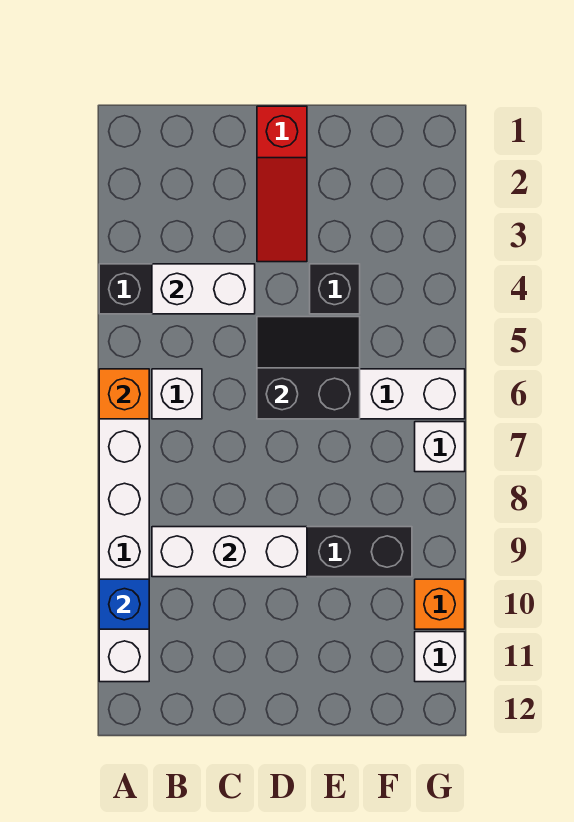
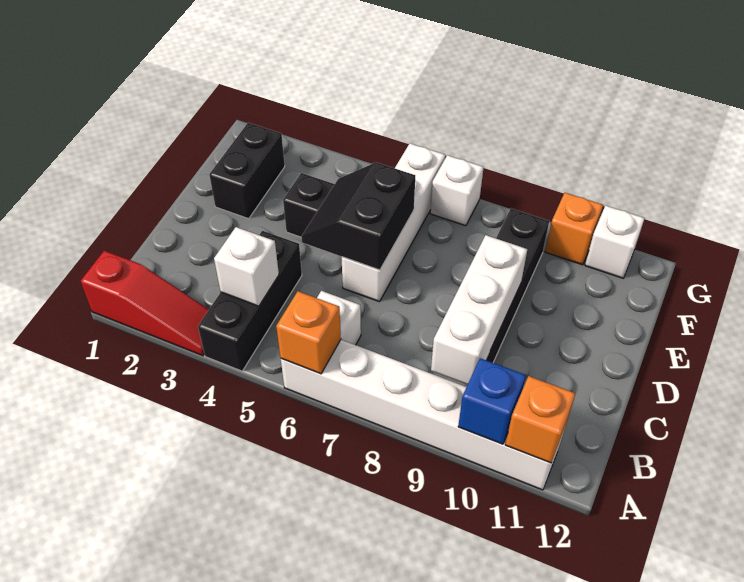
none -> orange brick A11 level 2
white brick B4:C4 level 2 -> white brick B4 level 2
red slope D1:D3 level 1 top 1 -> red slope A1:A3 level 1 top 1
none -> black brick E2:F2 level 1

